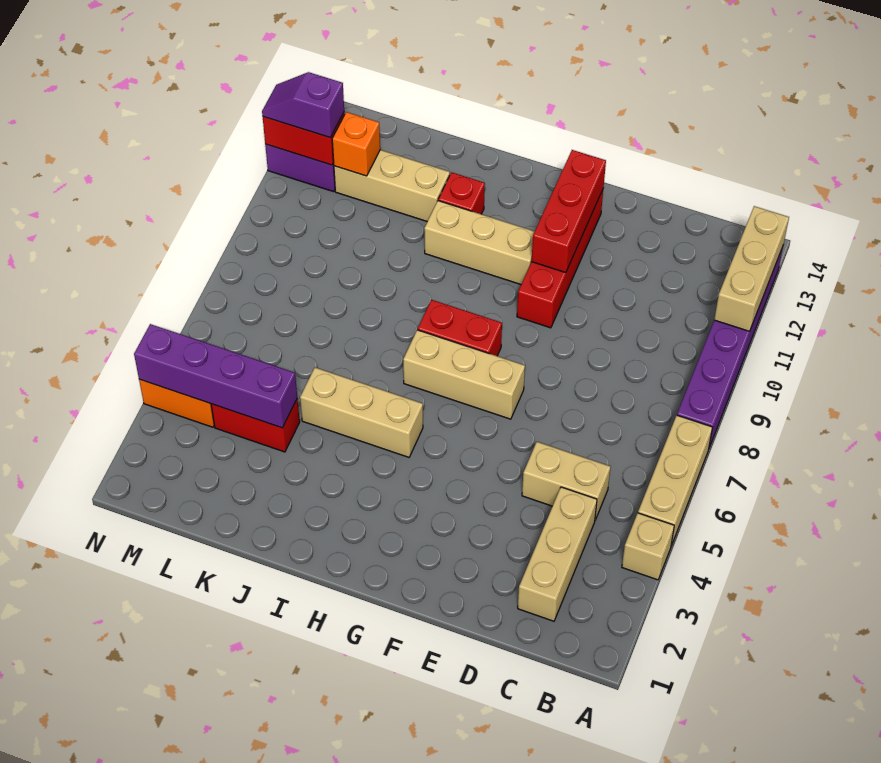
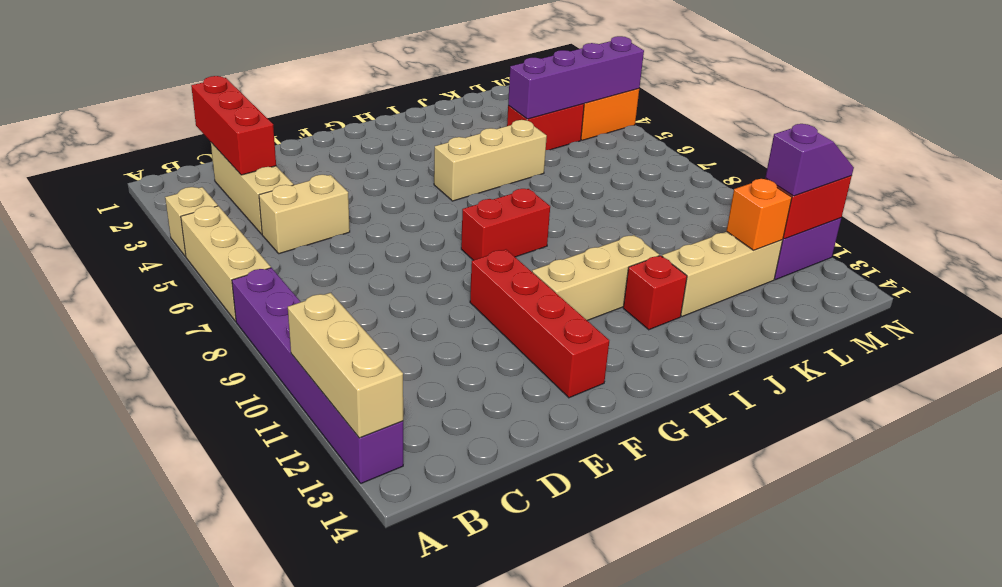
tan brick F7:H7 level 1 -> none
red brick F11:F13 level 2 -> red brick C1:C3 level 2

